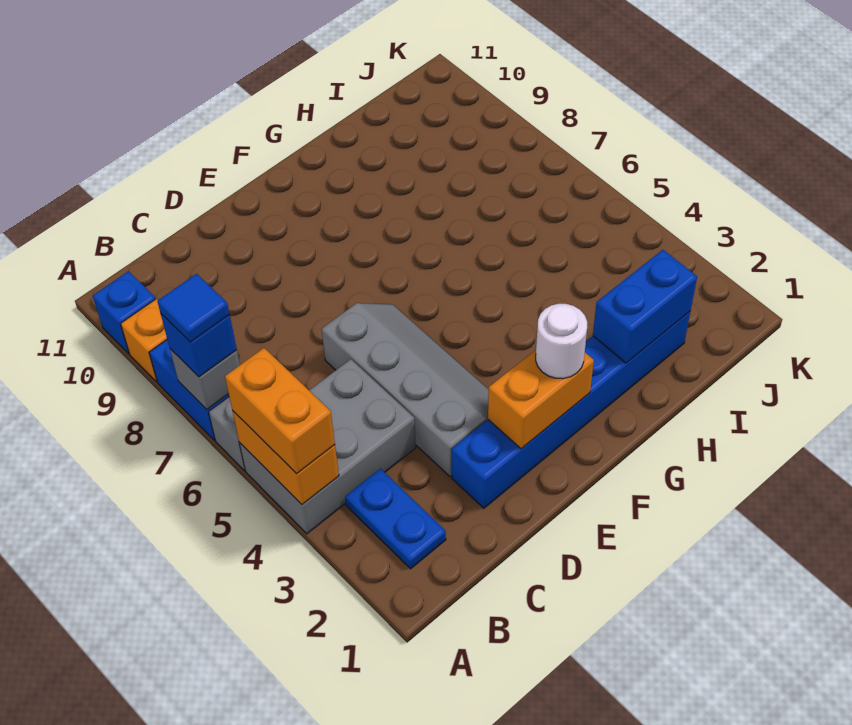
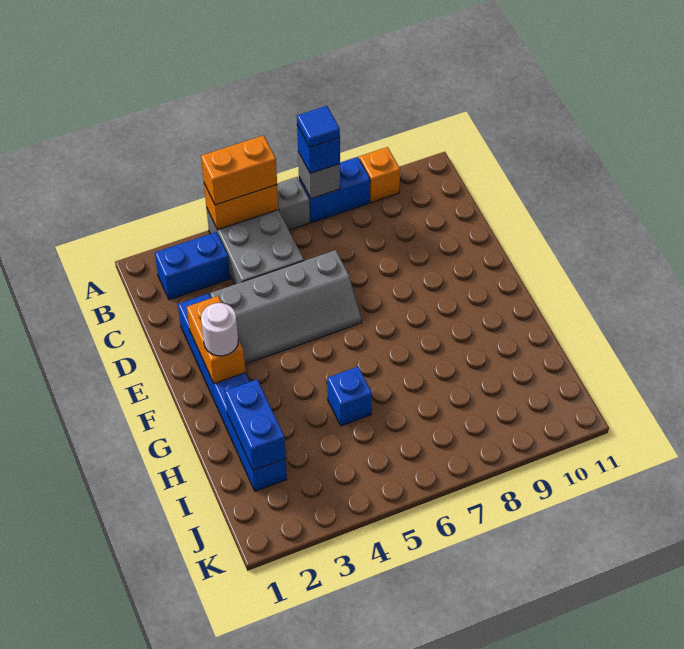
blue brick A10 level 1 -> blue brick H5 level 1
blue plate B2:B3 level 1 -> blue brick B2:B3 level 1

